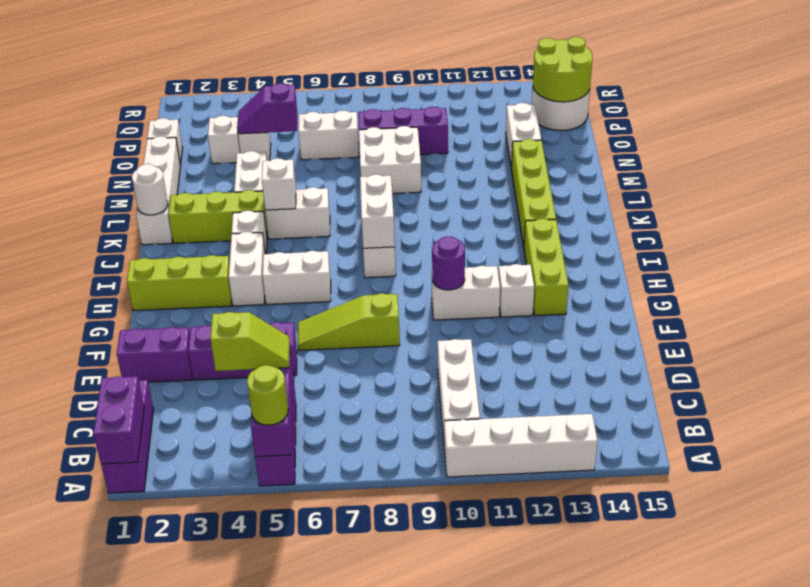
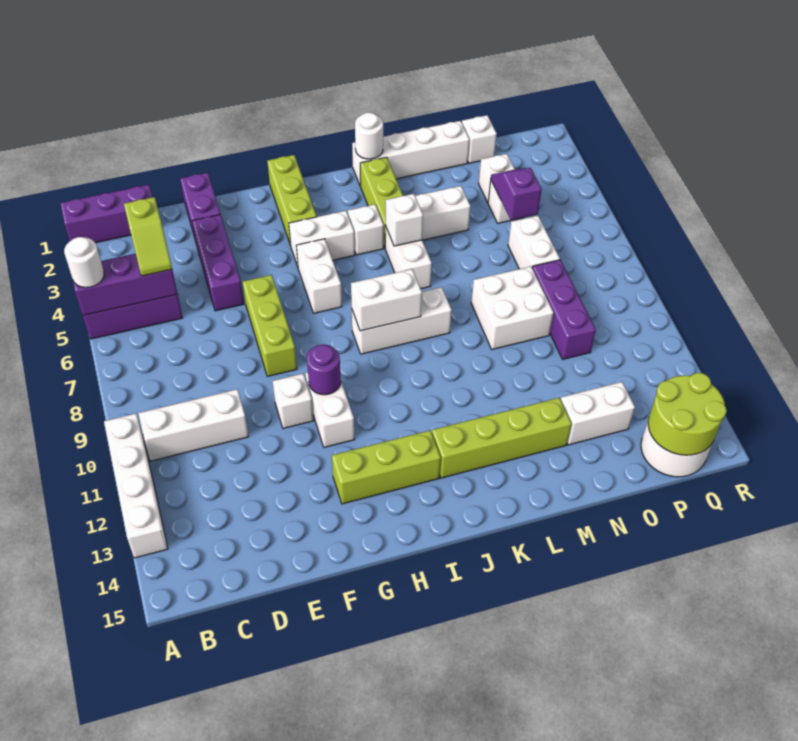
purple brick A1:B1 level 2 -> none
lime round brick A5 level 3 -> white round brick A5 level 3
lime slope F6:F8 level 1 top 8 -> lime brick F6:F8 level 1
white brick G12 level 1 -> white brick F10 level 1

